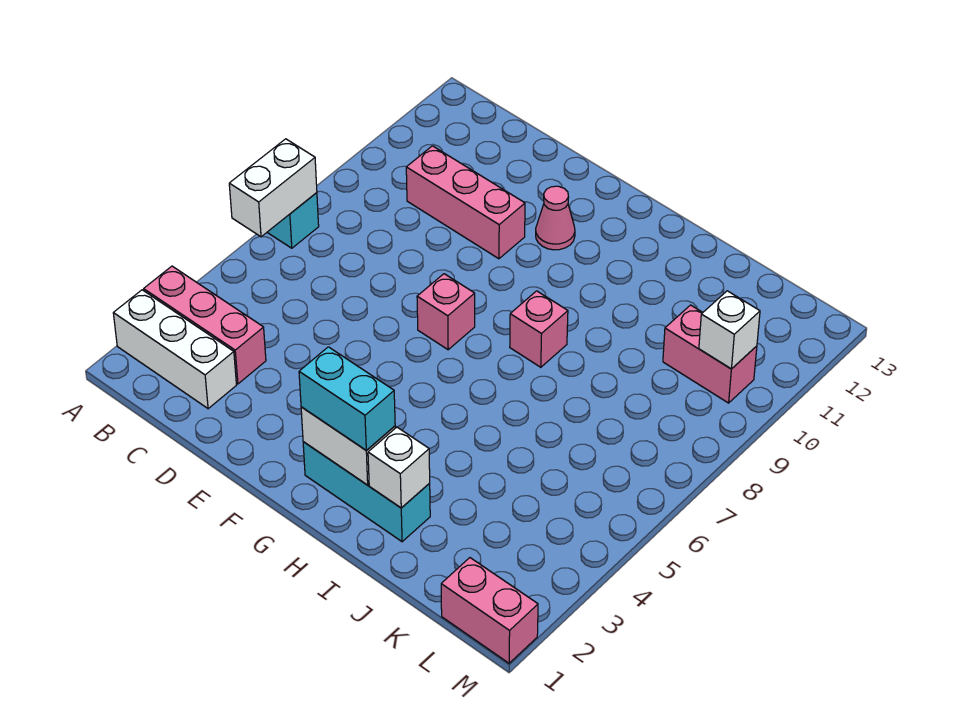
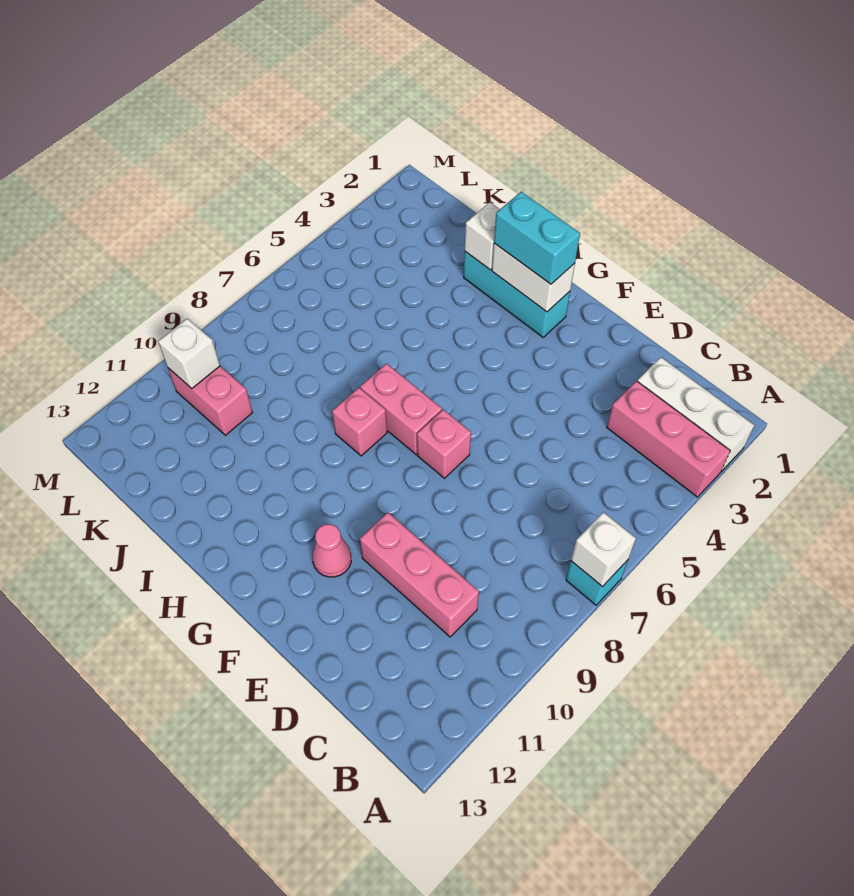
white brick A6:A7 level 2 -> white brick A7 level 2
pink brick L1:M1 level 1 -> pink brick G7:H7 level 1

